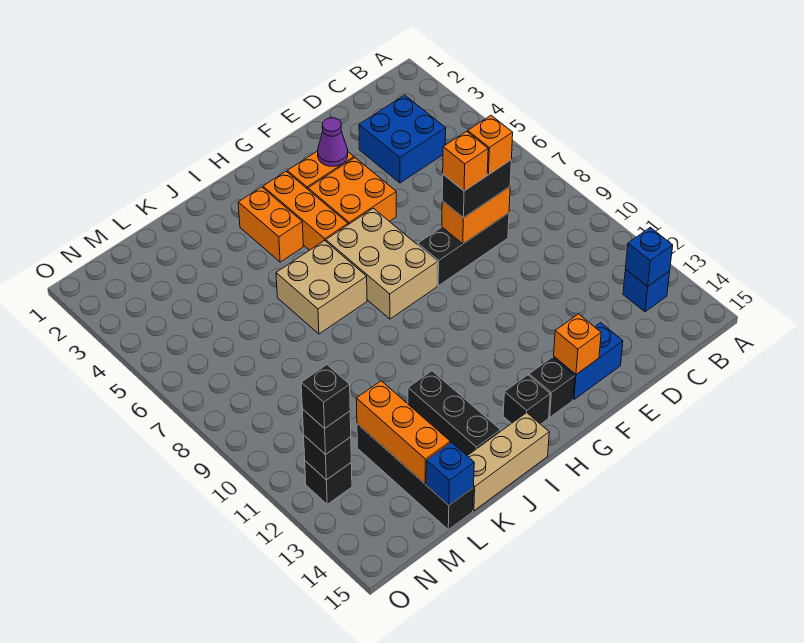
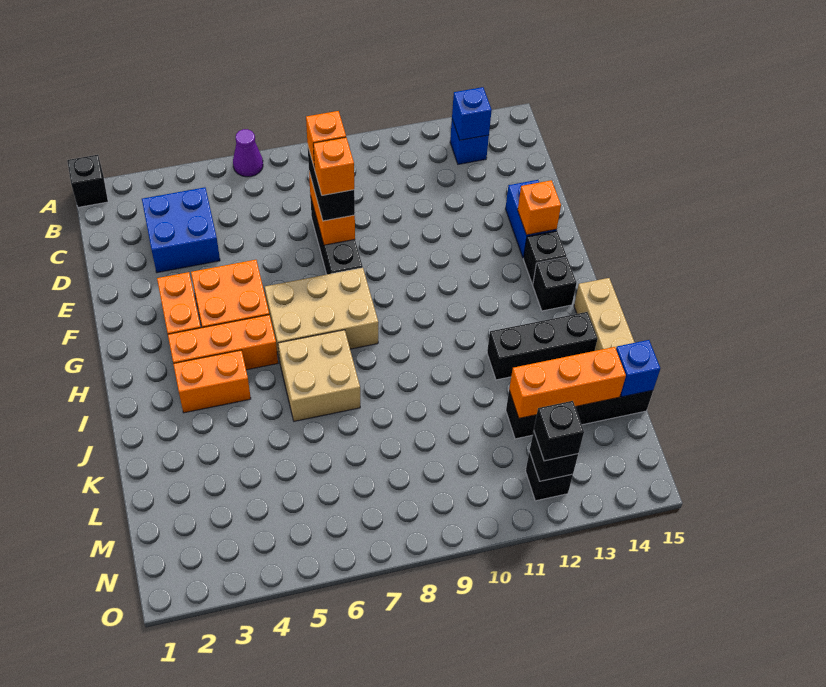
purple cone F3 level 2 -> purple cone A6 level 1
black brick N12 level 4 -> black brick A1 level 1

